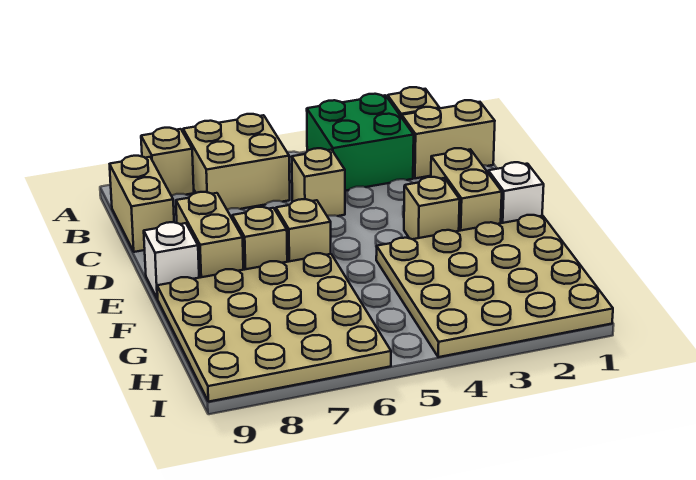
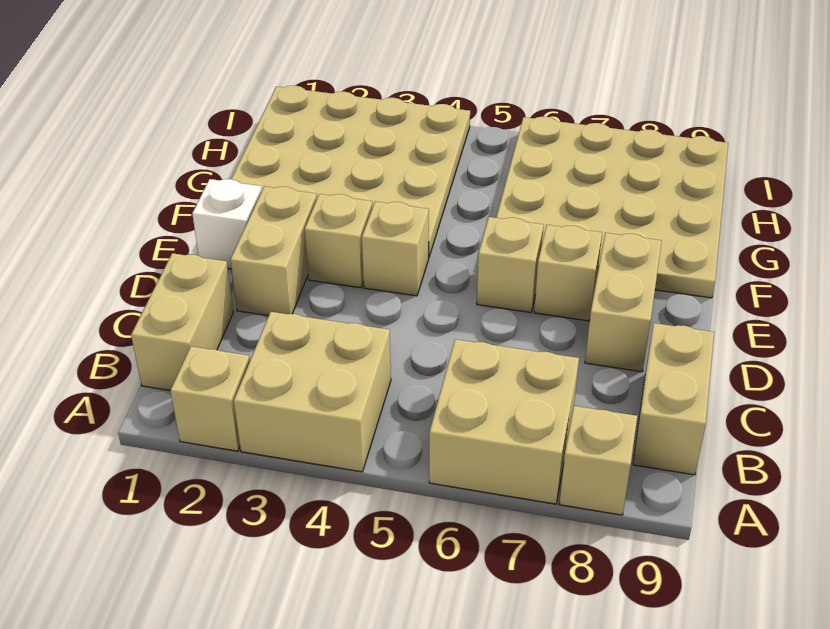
green brick A3:B4 level 1 -> tan brick A3:B4 level 1
tan brick B1:B2 level 1 -> tan brick B1:C1 level 1
tan brick C5 level 1 -> tan brick E4 level 1
white brick E9 level 1 -> none

